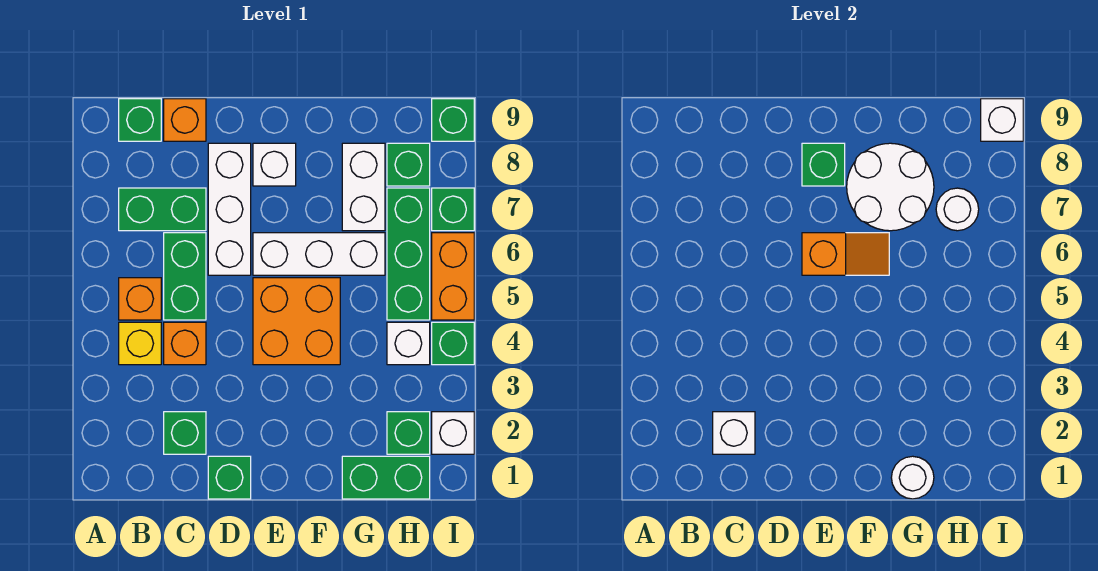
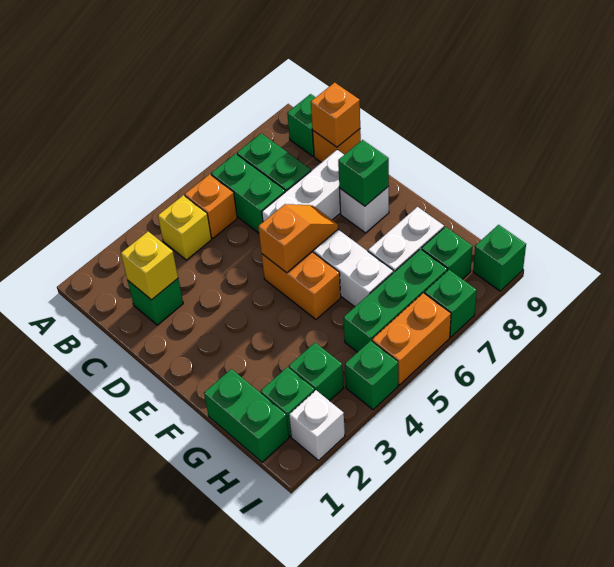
white brick C2 level 2 -> yellow brick C2 level 2
orange brick C4 level 1 -> orange brick C9 level 2
green brick C5:C6 level 1 -> green brick B6:C6 level 1
green brick D1 level 1 -> green brick H3 level 1
orange brick E4:F5 level 1 -> orange brick E5:F5 level 1
orange slope E6:F6 level 2 top E -> orange slope E5:E6 level 2 top 5
white round brick F7:G8 level 2 -> none
white round brick G1 level 2 -> none
white brick H4 level 1 -> none
white round brick H7 level 2 -> none
white brick I9 level 2 -> none

